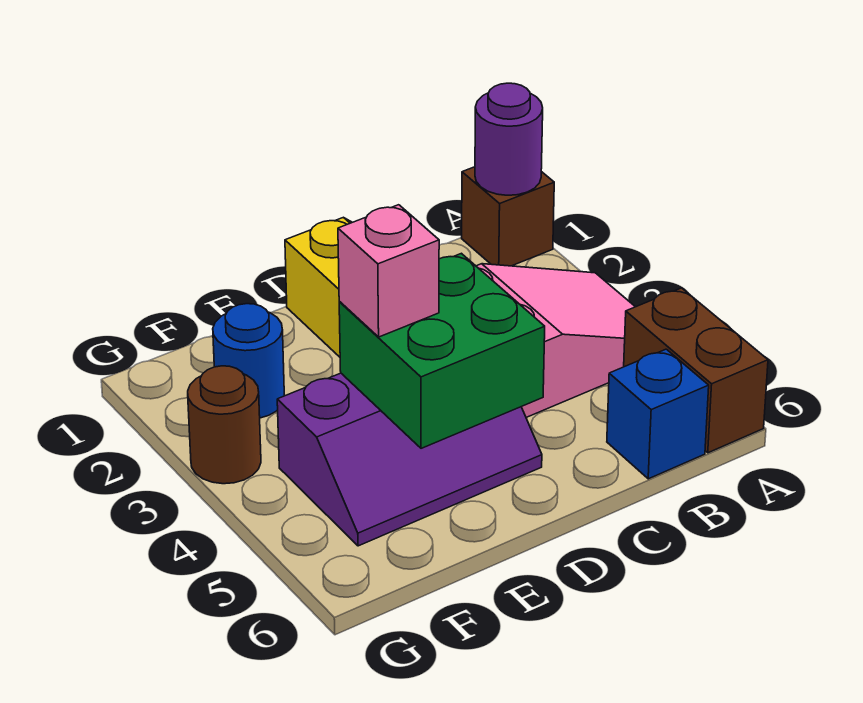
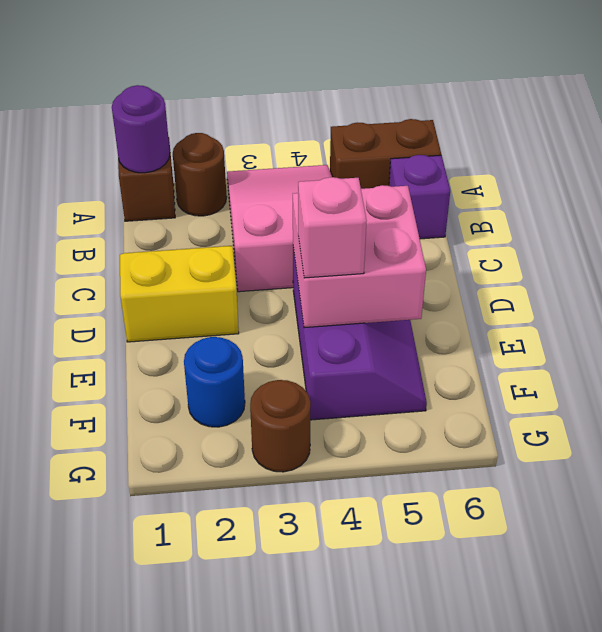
none -> brown round brick A2 level 1
blue brick B6 level 1 -> purple brick B6 level 1
green brick D4:E5 level 2 -> pink brick D4:E5 level 2

